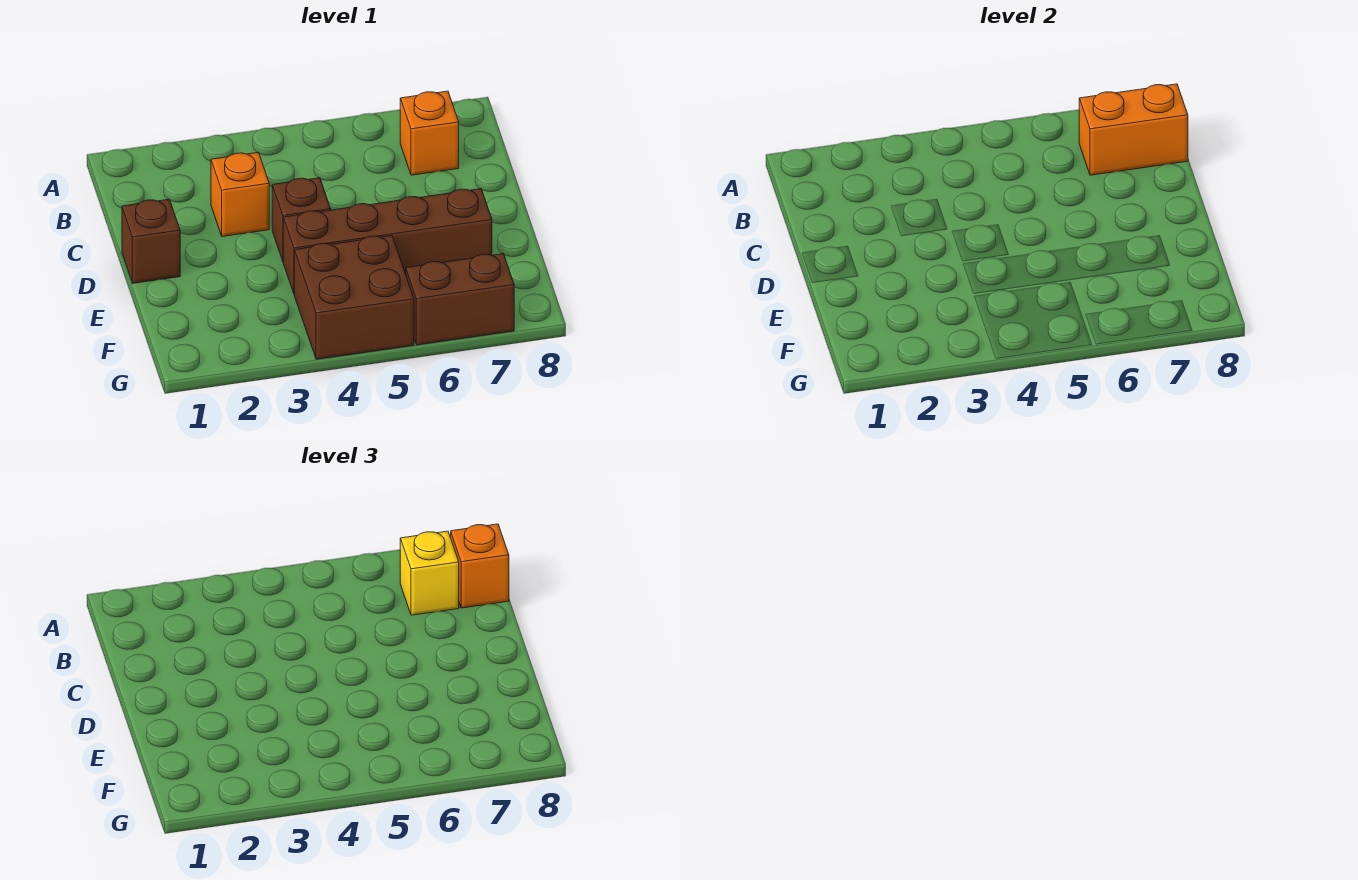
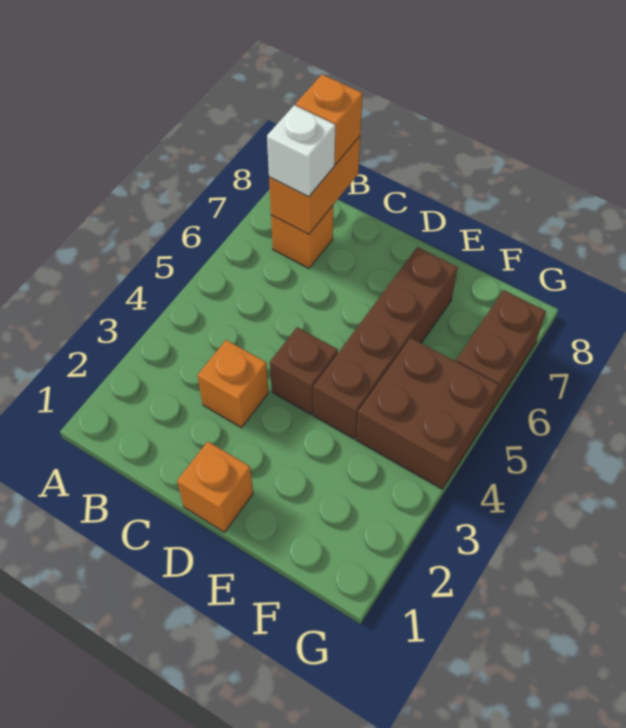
yellow brick B7 level 3 -> white brick B7 level 3
brown brick D1 level 1 -> orange brick D1 level 1

